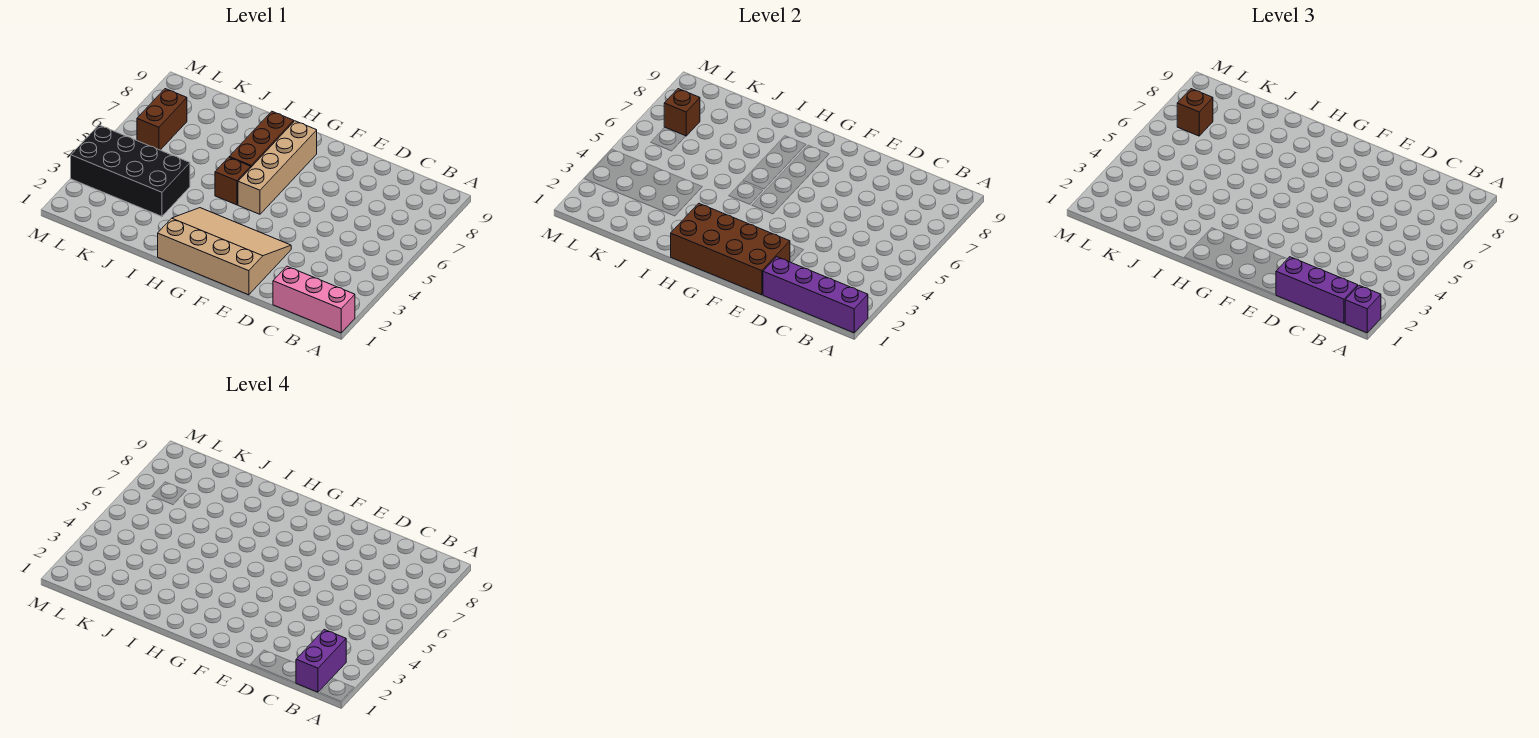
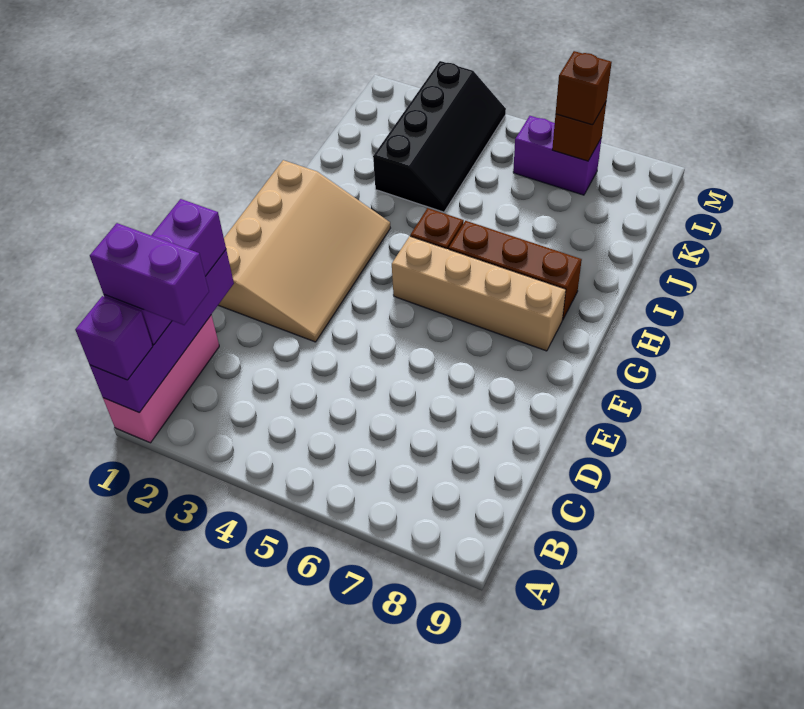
brown brick E1:H2 level 2 -> none
black brick J3:M4 level 1 -> black slope J3:M4 level 1 top 3
brown brick L6:L7 level 1 -> purple brick L6:L7 level 1

